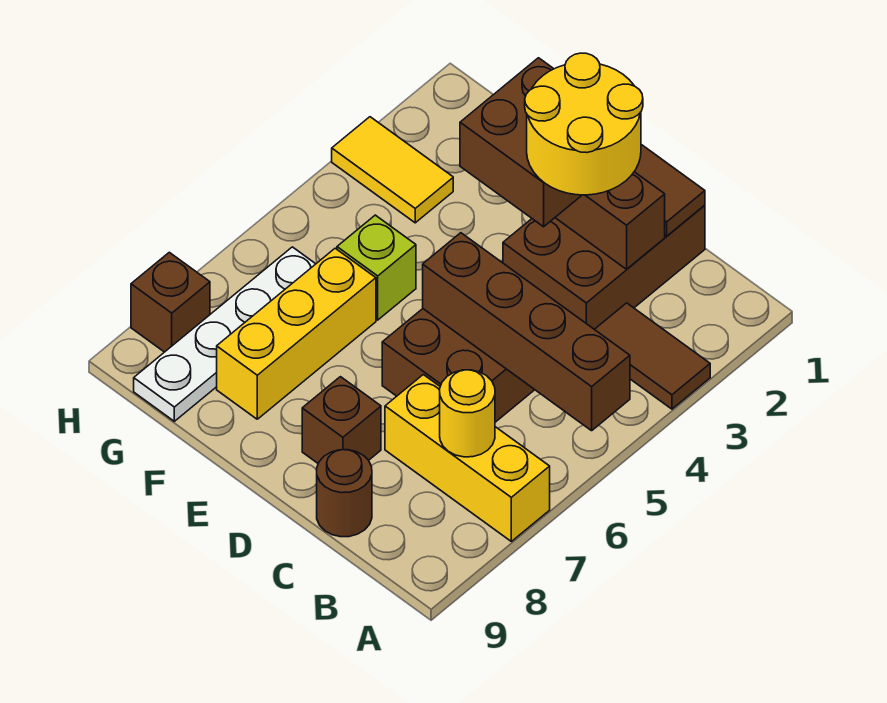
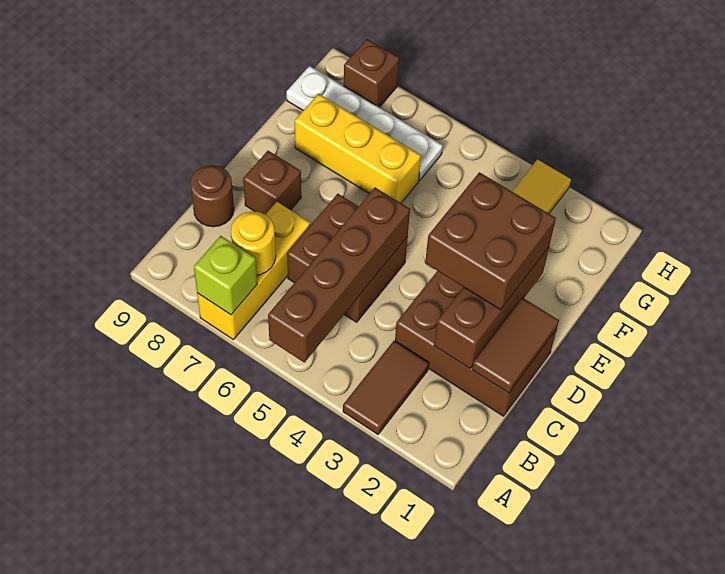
yellow round brick C2:D3 level 4 -> none
lime brick F5 level 1 -> lime brick A7 level 2

